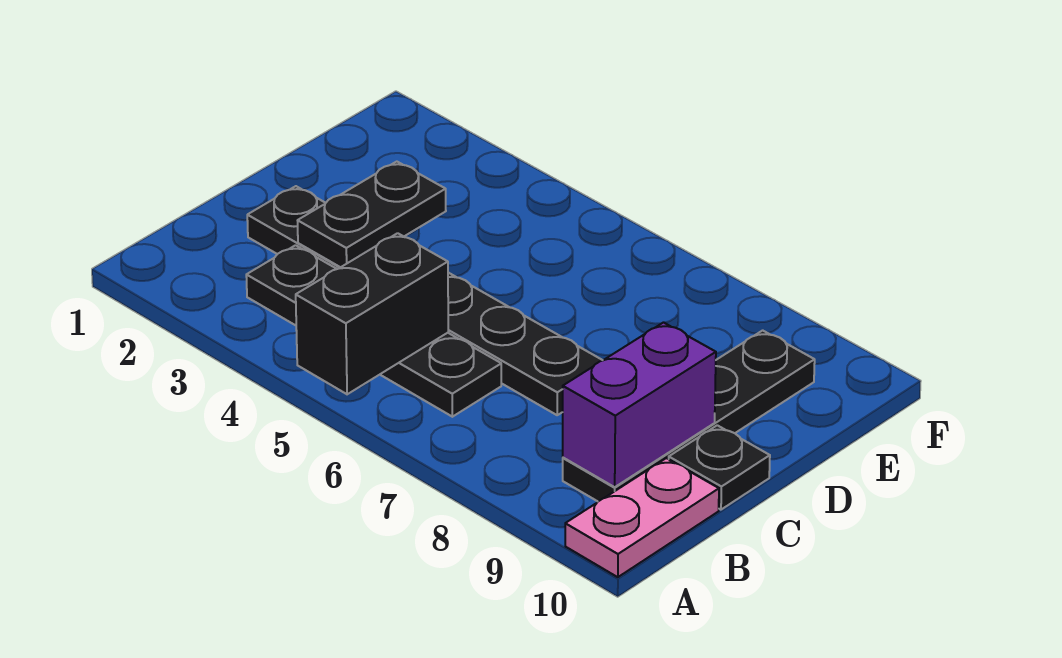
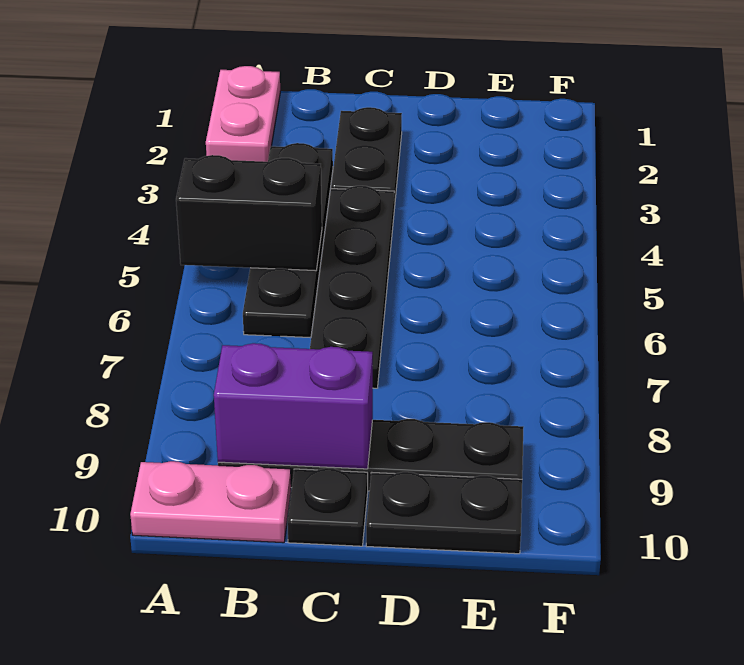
none -> pink plate A1:A2 level 1
black plate C3:D3 level 2 -> black plate D10:E10 level 1

